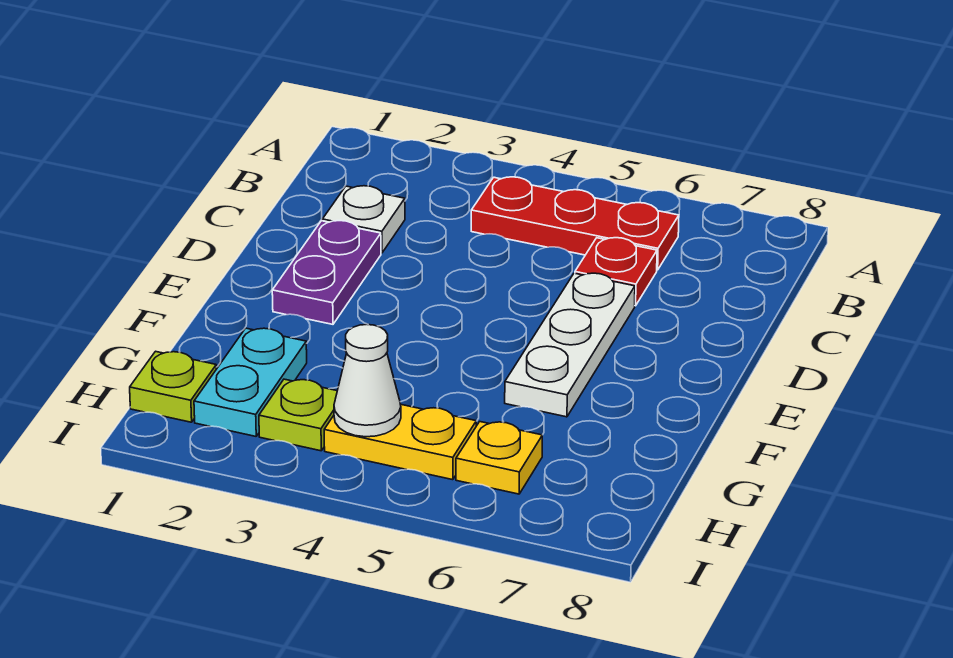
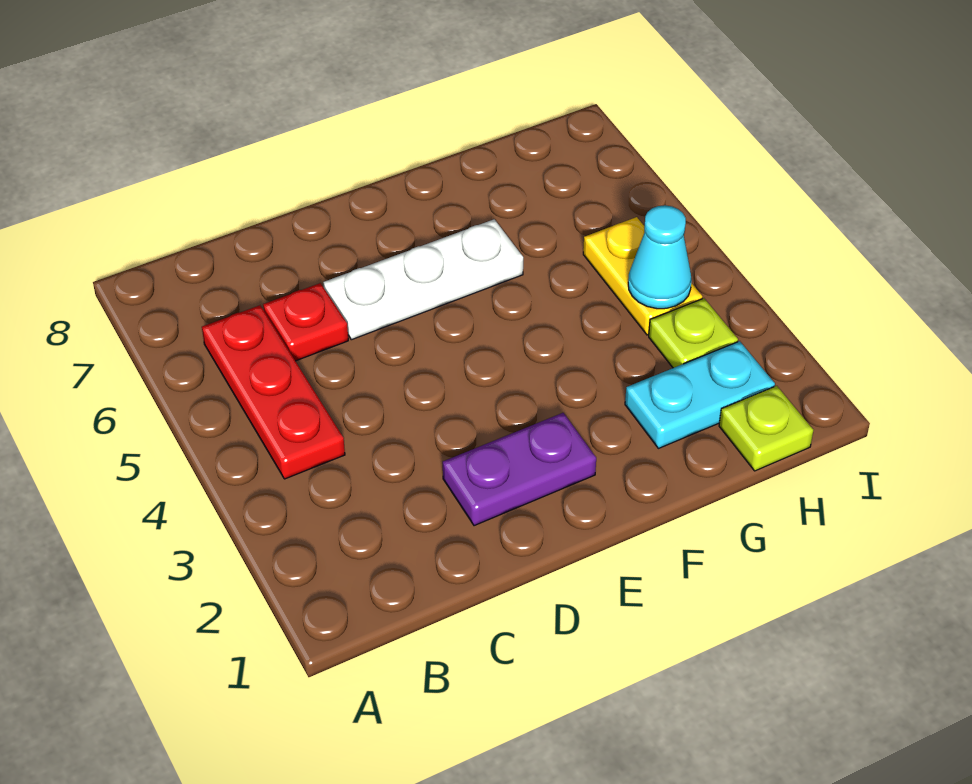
white plate C2 level 1 -> none
white cone H4 level 2 -> cyan cone H4 level 2
yellow plate H6 level 1 -> none

